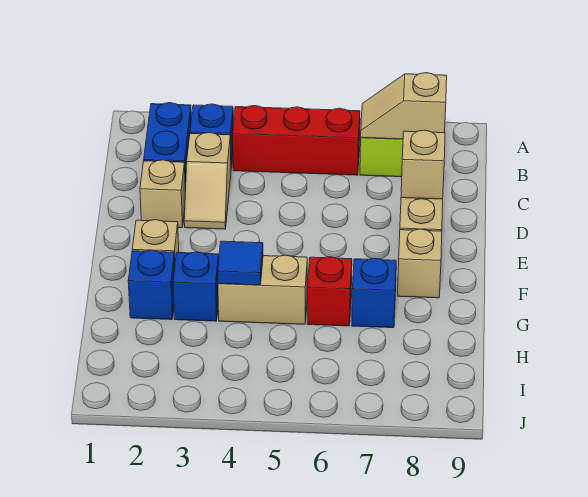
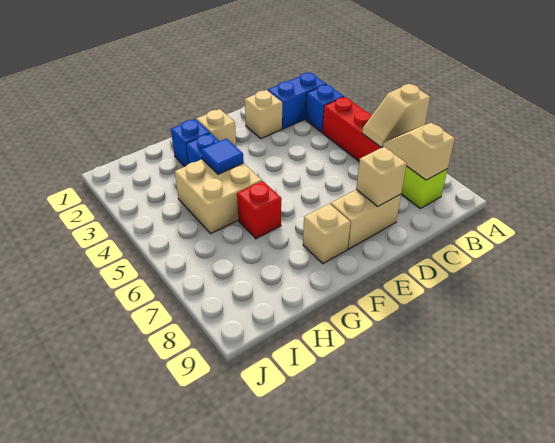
tan slope C3:D3 level 1 top C -> tan slope A6:B6 level 2 top A
tan brick G4:G5 level 1 -> tan brick G4:H5 level 1
blue brick G7 level 1 -> none

